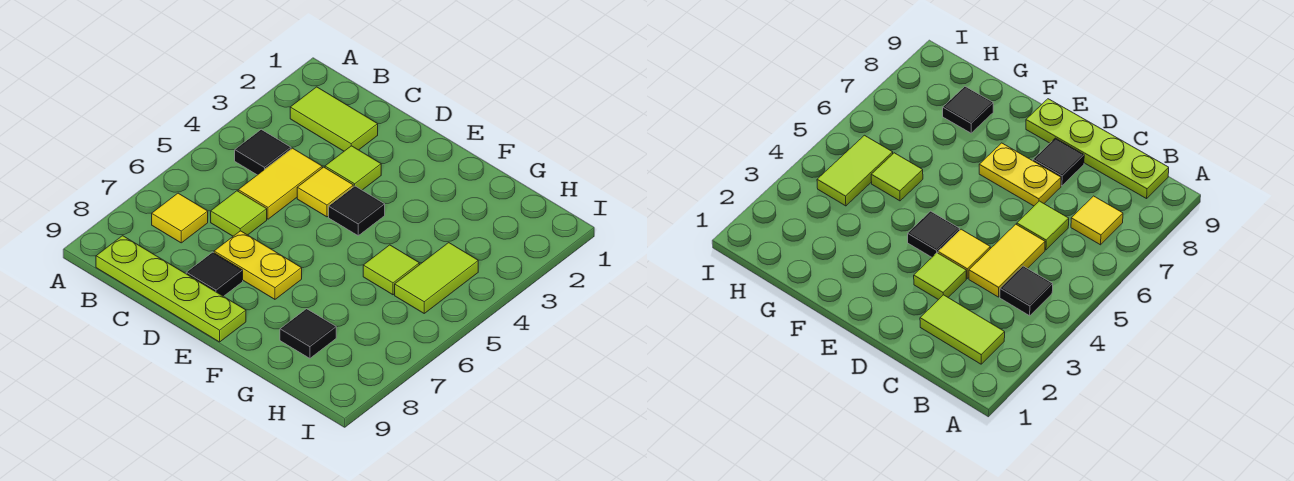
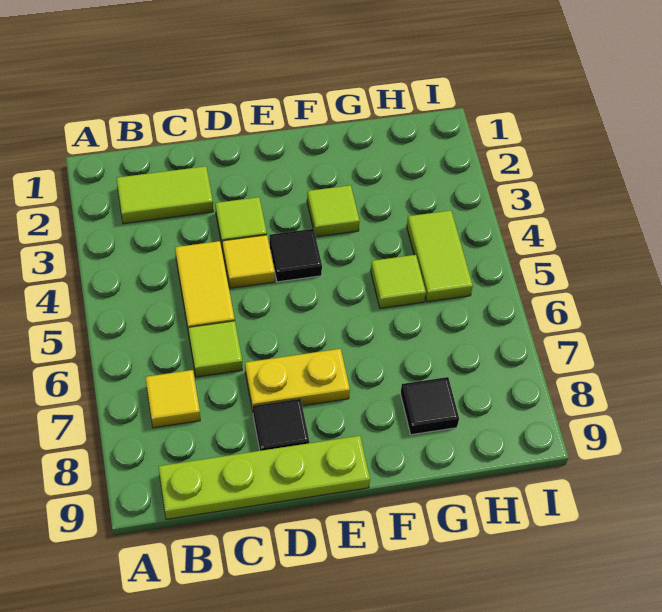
black tile B4 level 1 -> none
none -> lime tile F3 level 1

